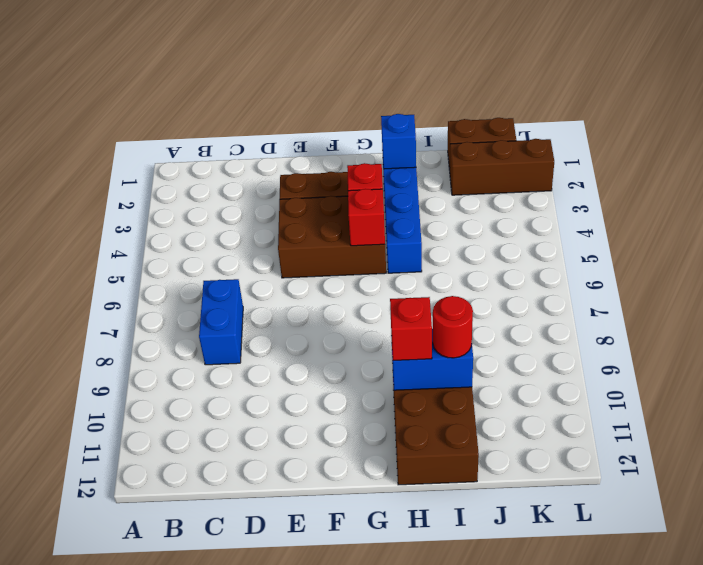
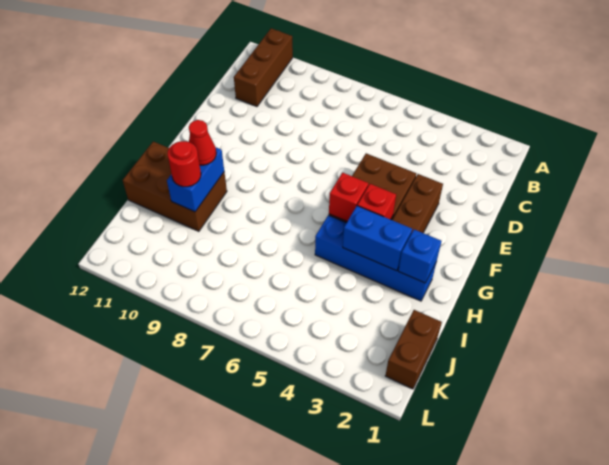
blue brick C7:C8 level 1 -> blue brick H3:H4 level 2
red brick H10 level 3 -> red cone H10 level 3
brown brick J2:L2 level 1 -> brown brick A11:C11 level 1

